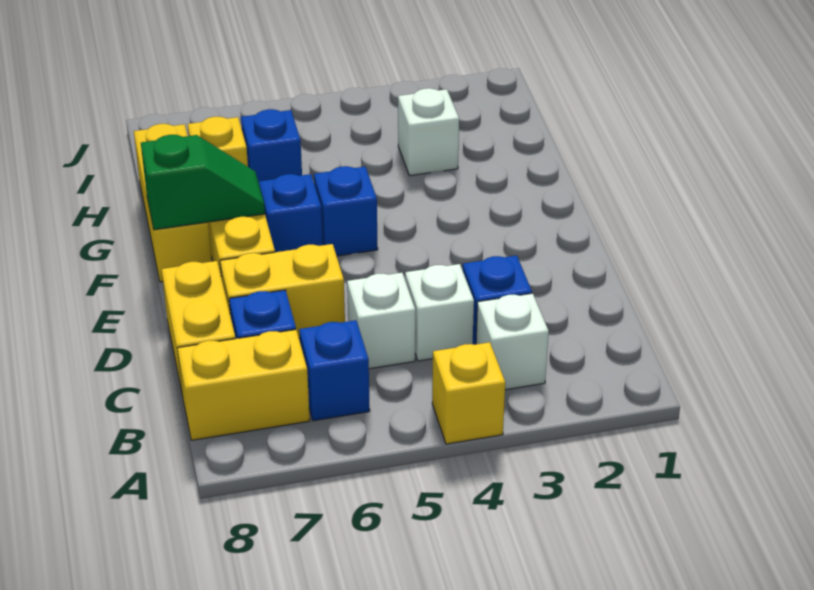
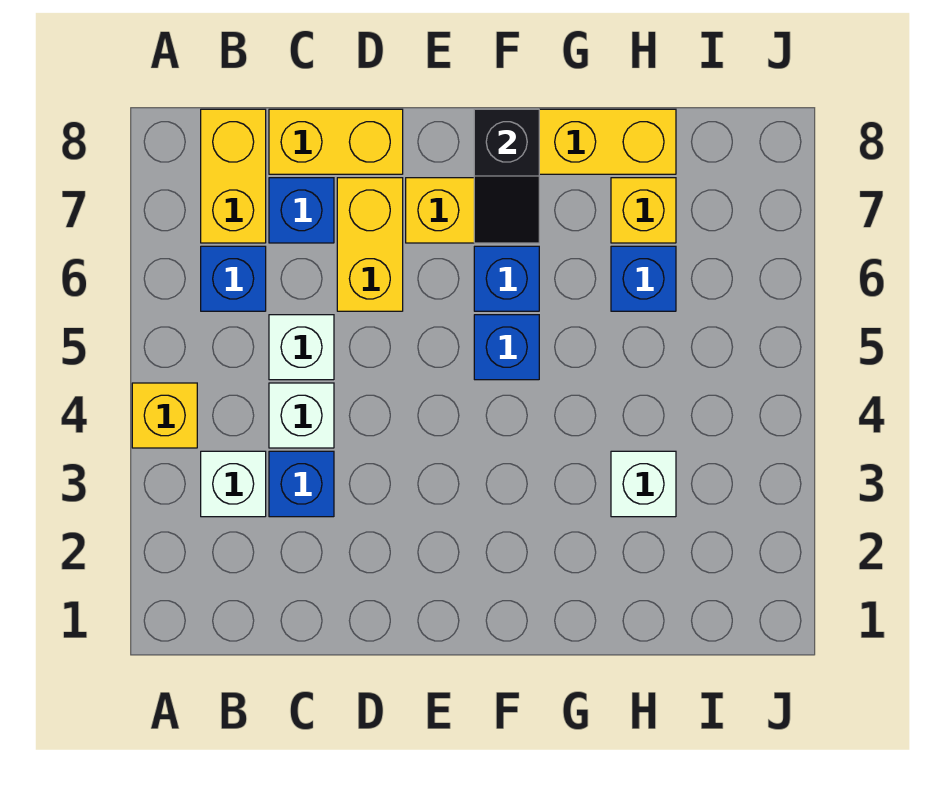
green slope F7:F8 level 2 top 8 -> black slope F7:F8 level 2 top 8

